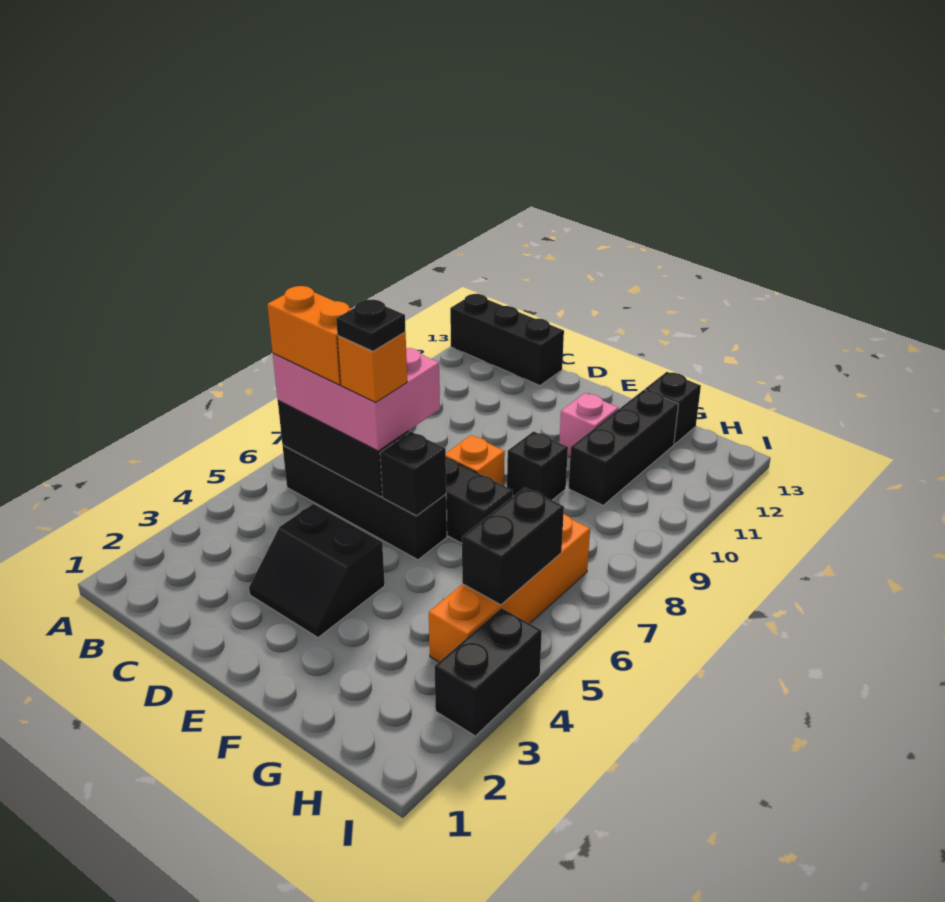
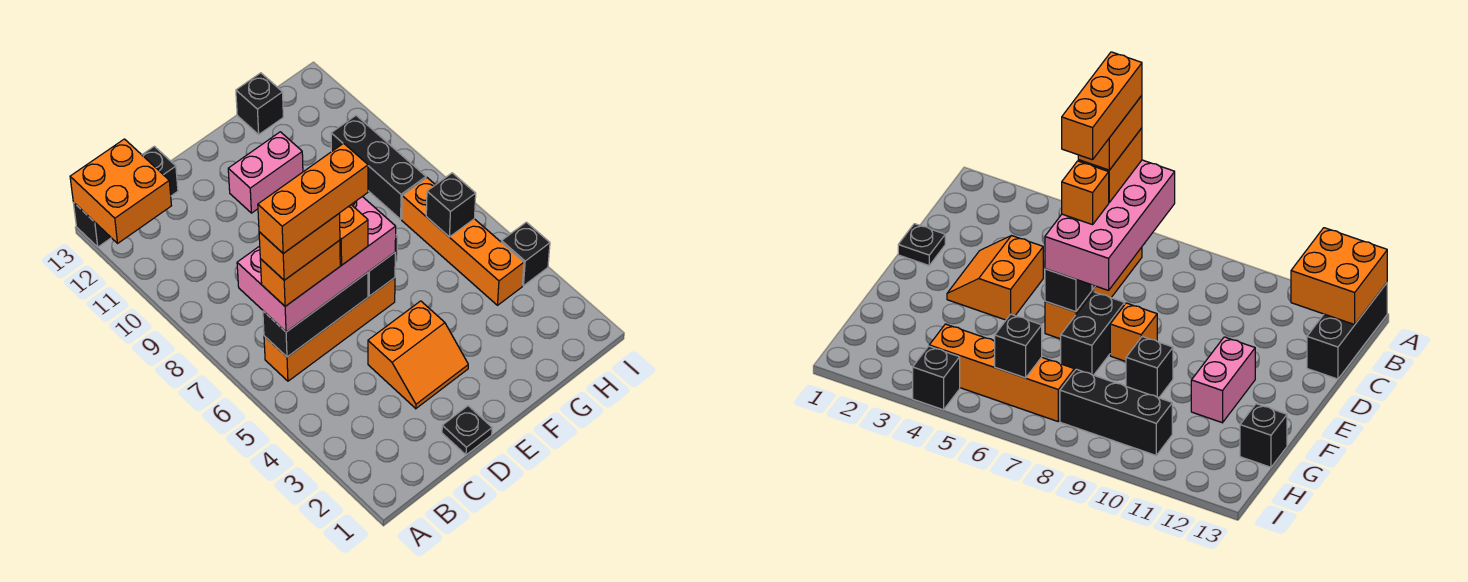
none -> orange brick A12:B13 level 2
black brick B6:E6 level 1 -> orange brick B6:E6 level 1
pink brick B6:D7 level 3 -> pink brick B6:E7 level 3
none -> orange brick B6:C6 level 5
none -> orange brick B6:D6 level 6
black slope D3:E4 level 1 top 4 -> orange slope D3:E4 level 1 top 4
black plate D6 level 5 -> black plate D1 level 1
pink brick F11 level 1 -> pink brick E11:F11 level 1
black brick G10:G12 level 1 -> black brick H8:H10 level 1
black brick H5:H6 level 2 -> black brick H6 level 2
black brick I3:I4 level 1 -> black brick I4 level 1

